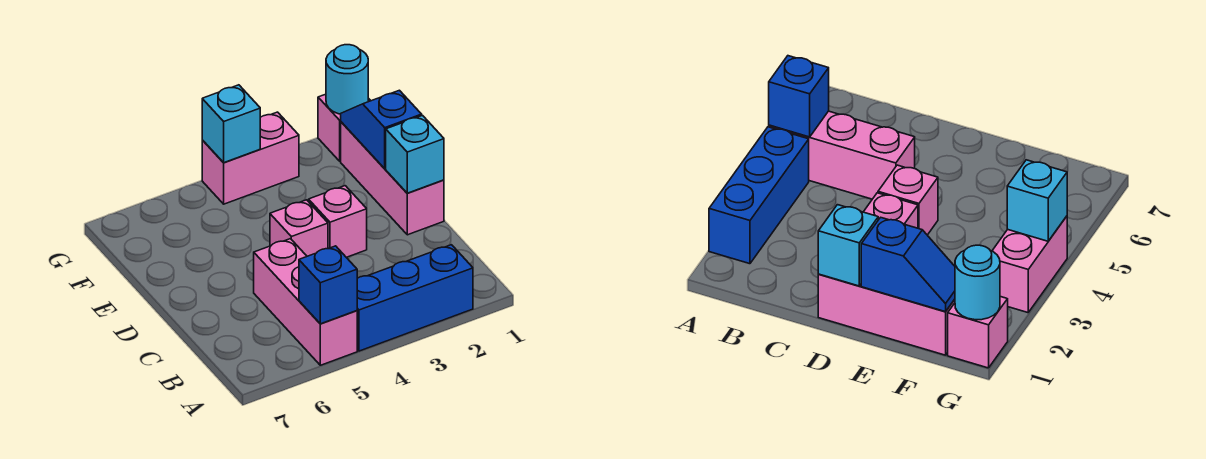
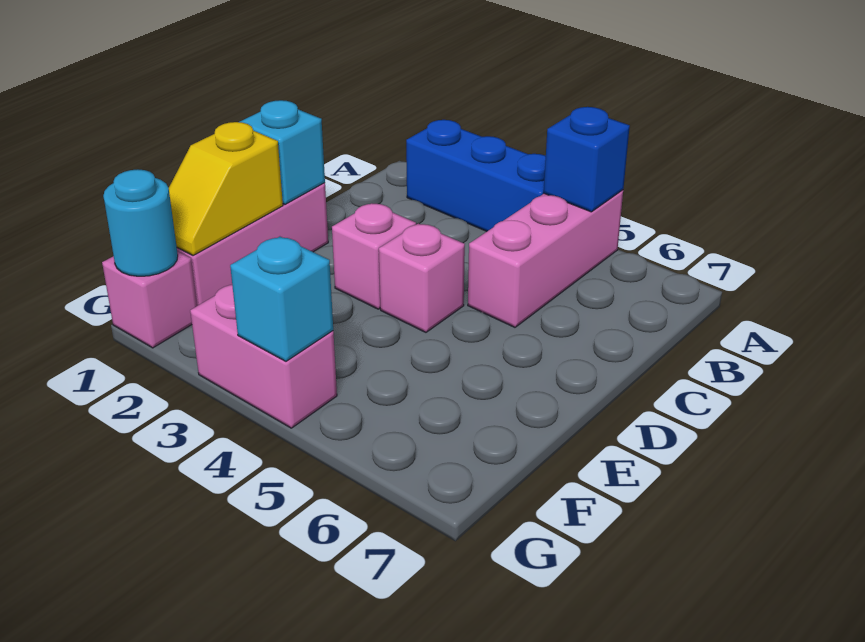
blue slope E1:F1 level 2 top E -> yellow slope E1:F1 level 2 top E

